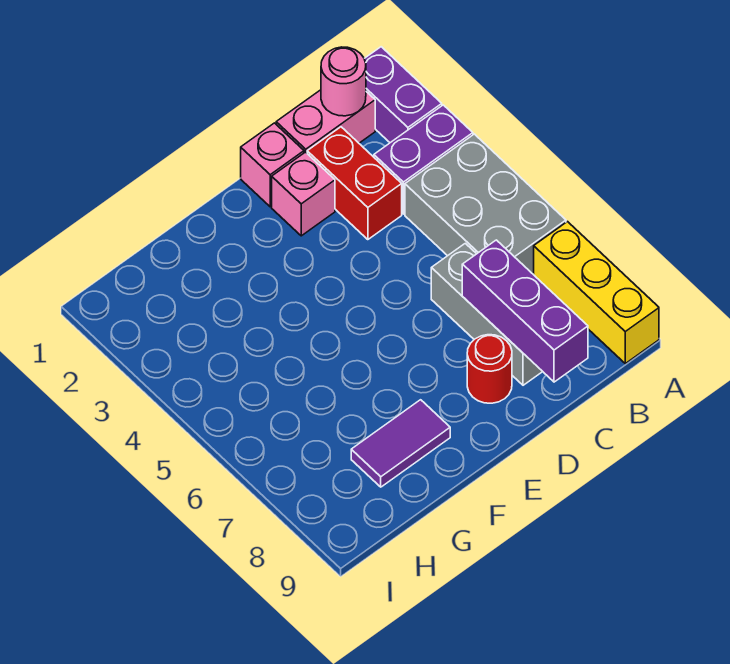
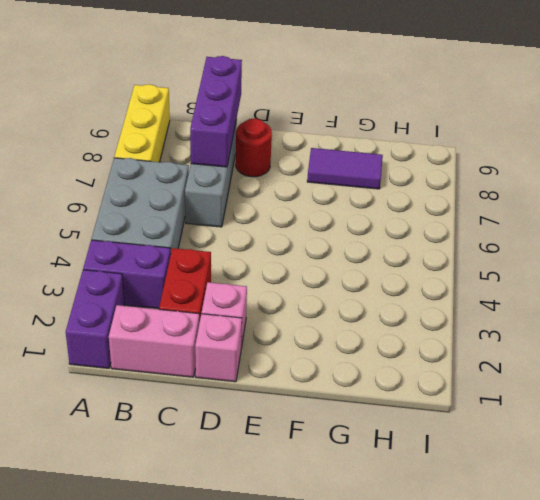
pink round brick B1 level 2 -> none

